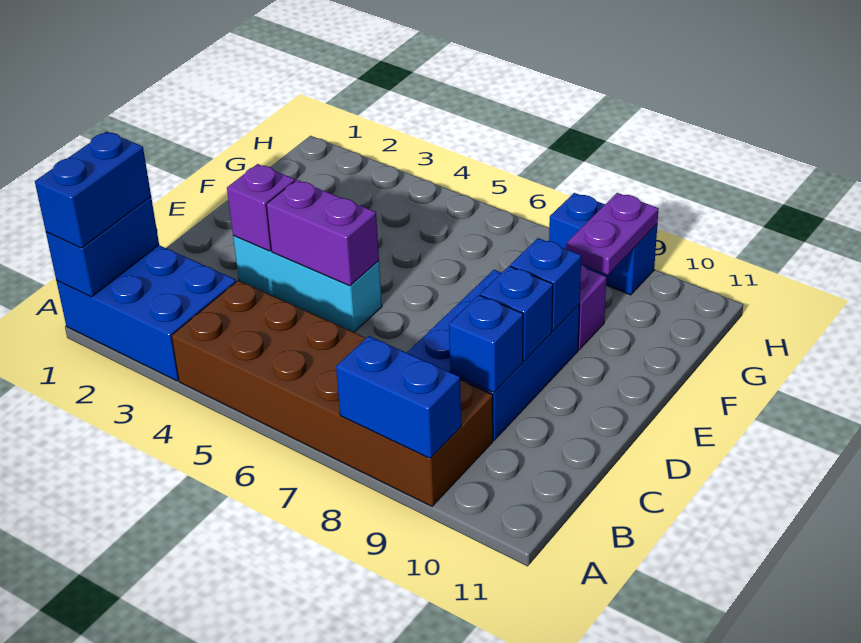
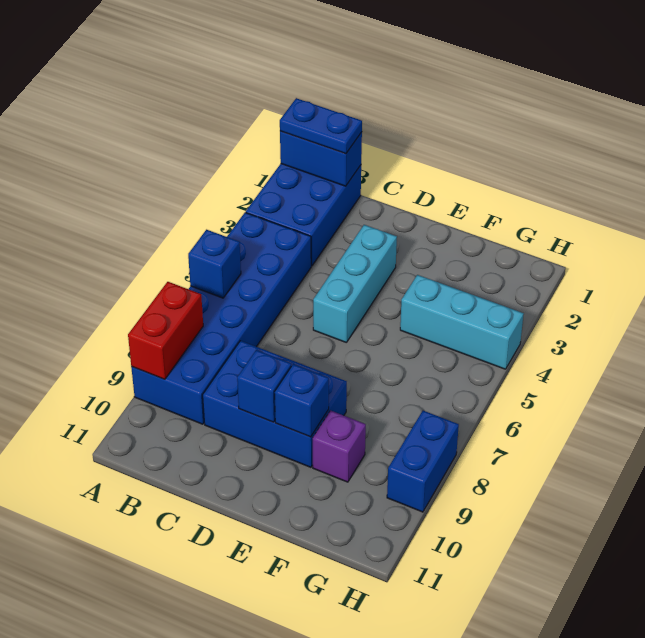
blue brick A1:B1 level 3 -> blue plate A1:B1 level 3
brown brick A4:B9 level 1 -> blue brick A4:B9 level 1
blue brick A8:A9 level 2 -> red brick A8:A9 level 2
blue brick C9 level 2 -> blue brick A6 level 2
purple brick D3 level 2 -> none
purple brick D4:D5 level 2 -> none
none -> cyan brick F4:H4 level 1
purple plate G9:H9 level 2 -> none

